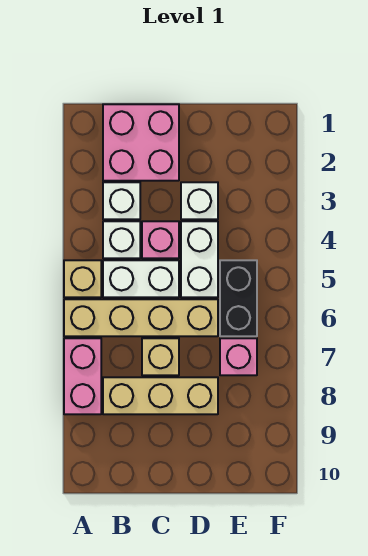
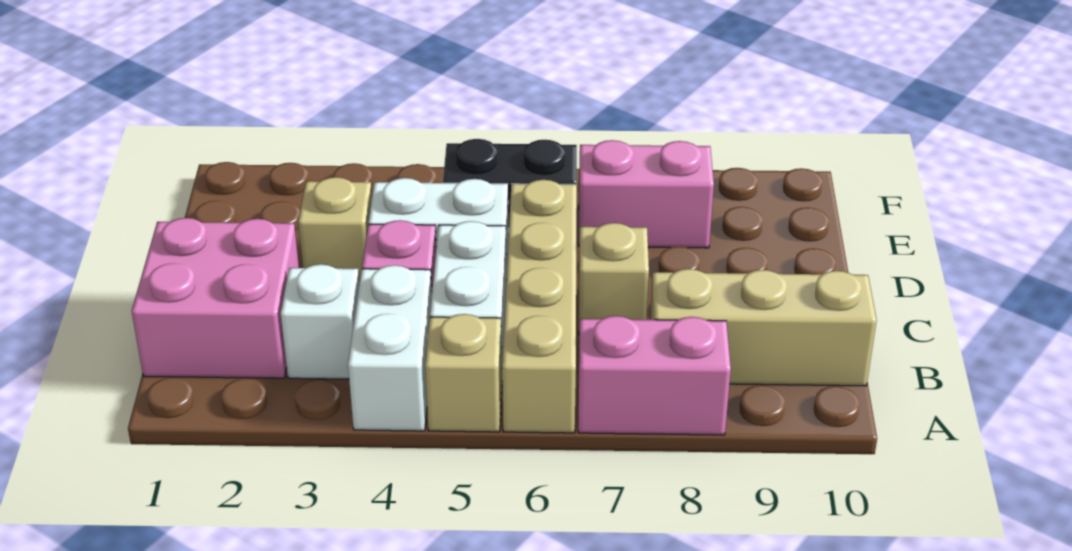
white brick B4 level 1 -> white brick A4:B4 level 1
tan brick B8:D8 level 1 -> tan brick B8:B10 level 1
white brick D3 level 1 -> tan brick D3 level 1
pink brick E7 level 1 -> pink brick E7:E8 level 1

